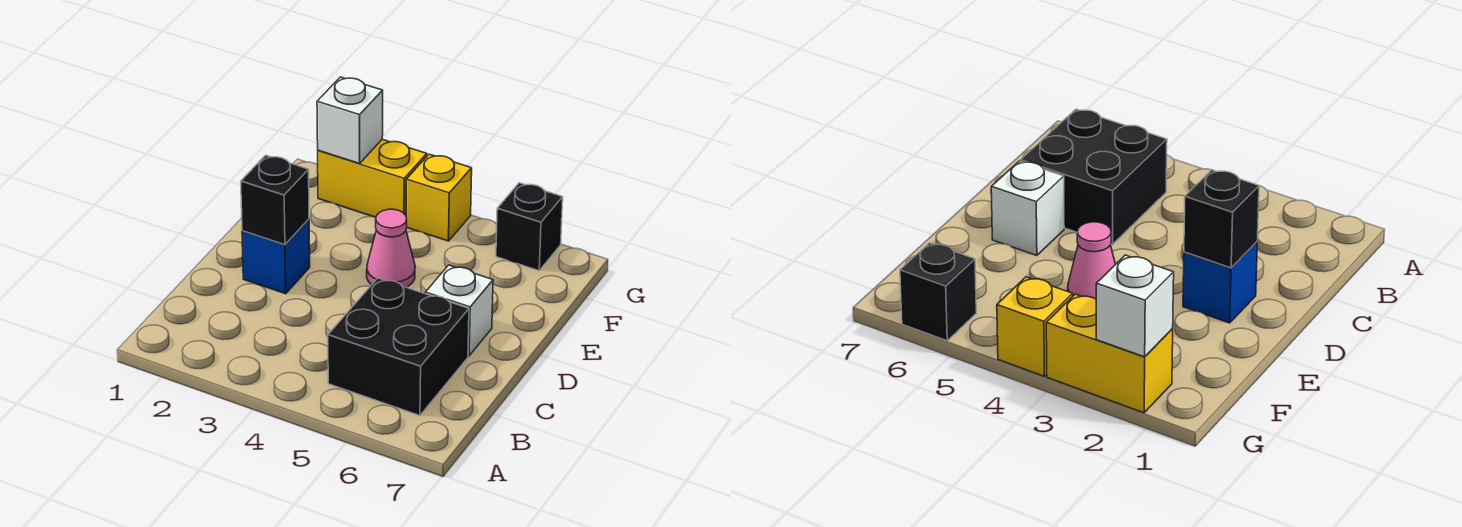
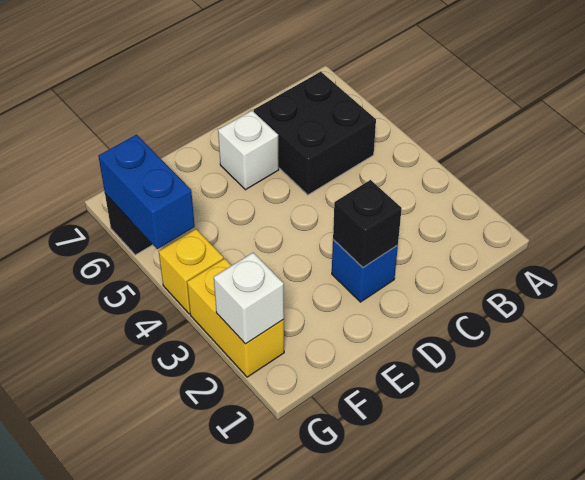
pink cone E4 level 1 -> none
none -> blue brick G5:G6 level 2

